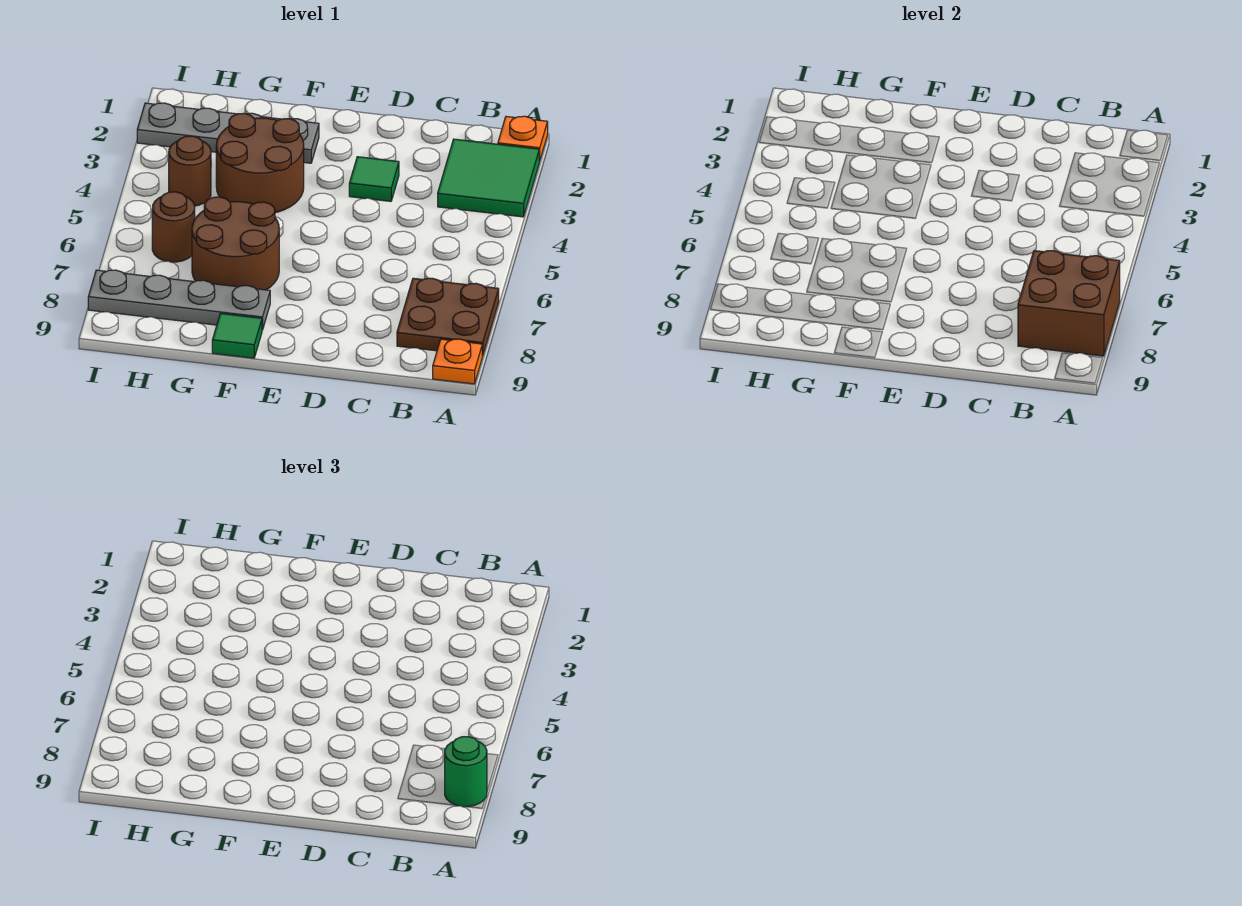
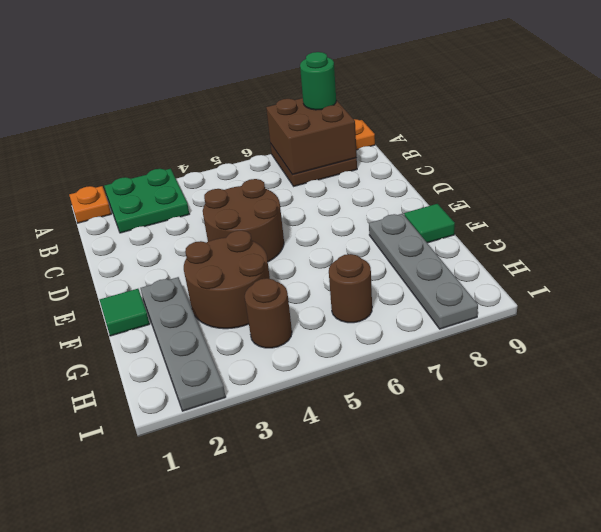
green tile A2:B3 level 1 -> green plate A2:B3 level 1
green tile D3 level 1 -> green tile F1 level 1
brown round brick F6:G7 level 1 -> brown round brick D4:E5 level 1

